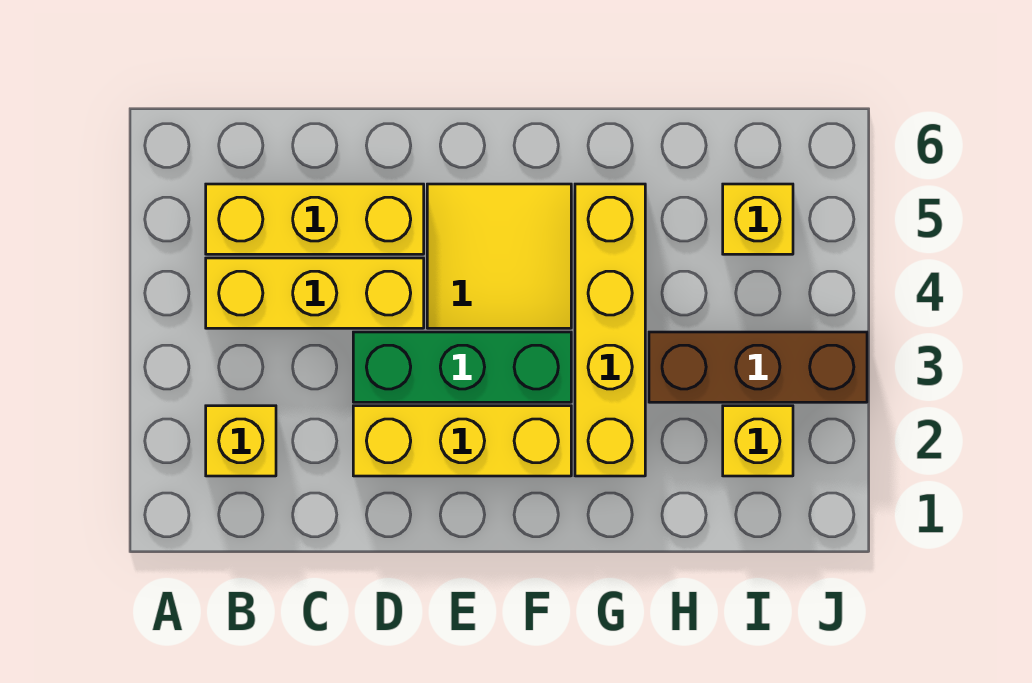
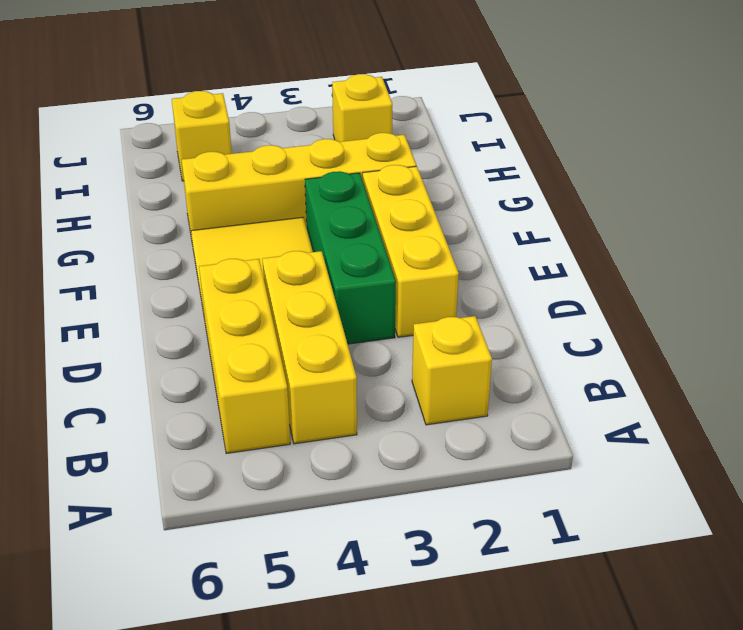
brown brick H3:J3 level 1 -> none

